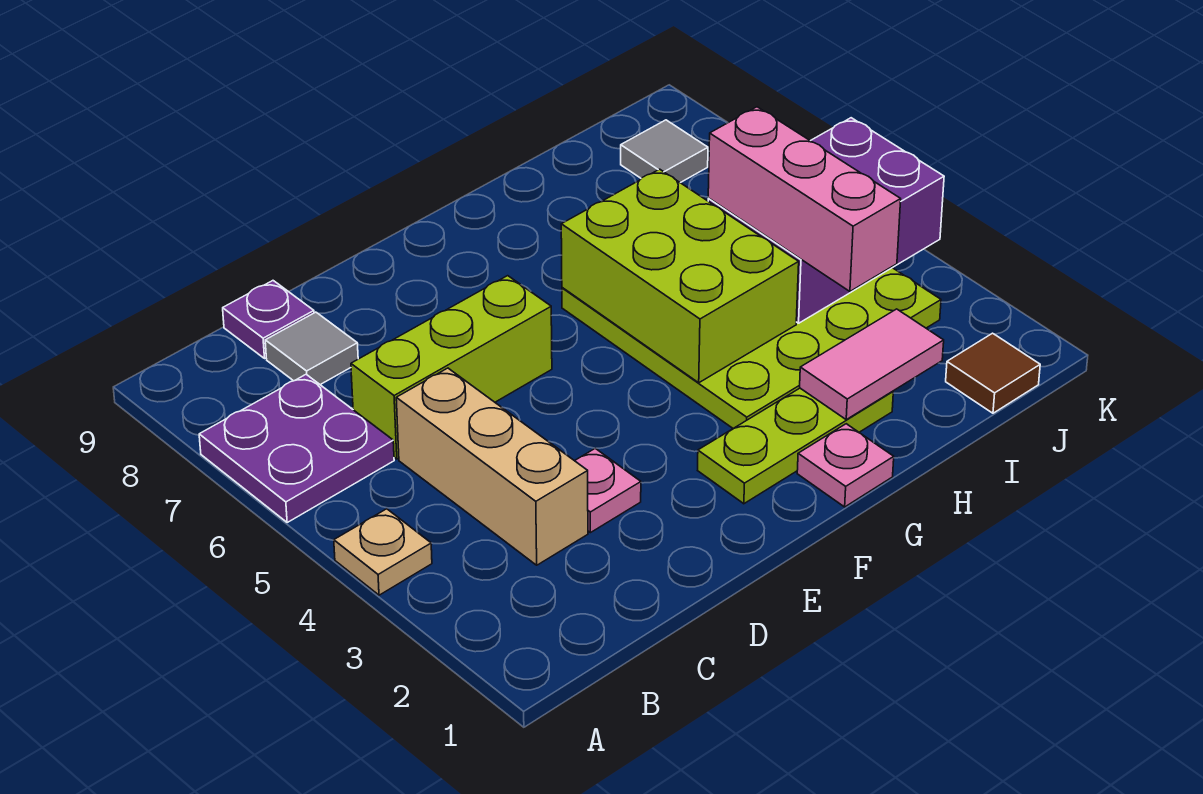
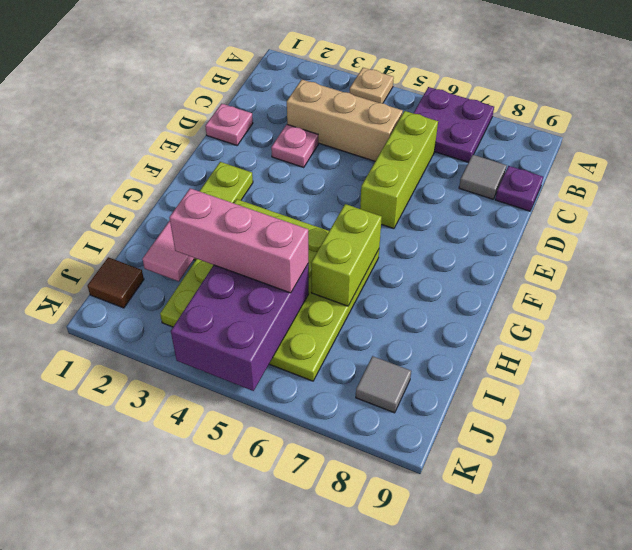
pink plate G1 level 1 -> pink plate D1 level 1
lime brick G4:H6 level 2 -> lime brick G6:H6 level 2

